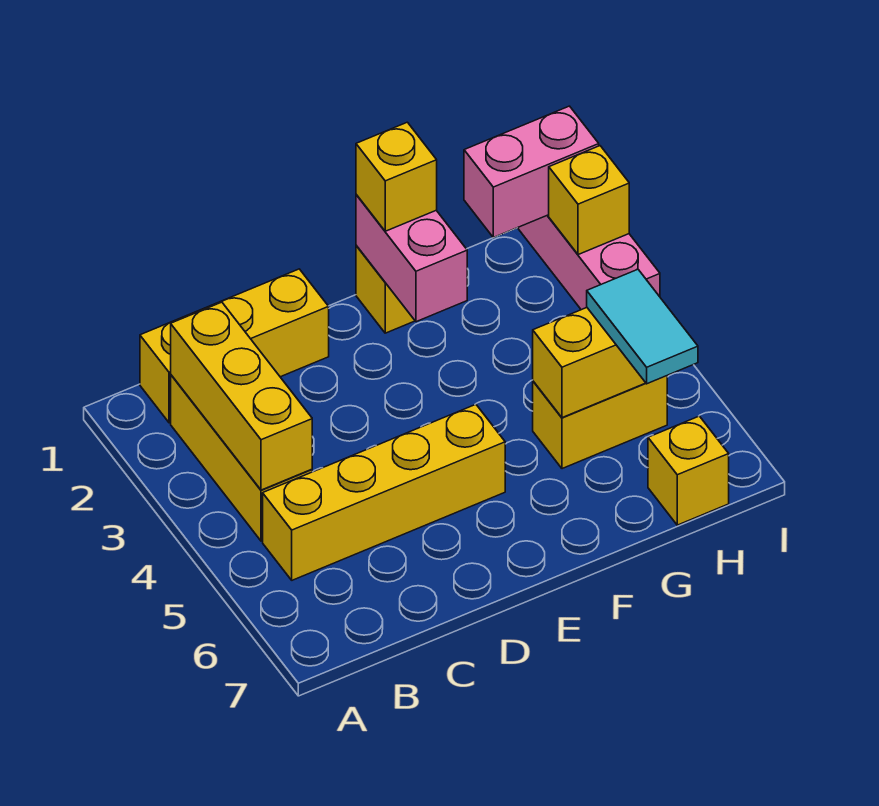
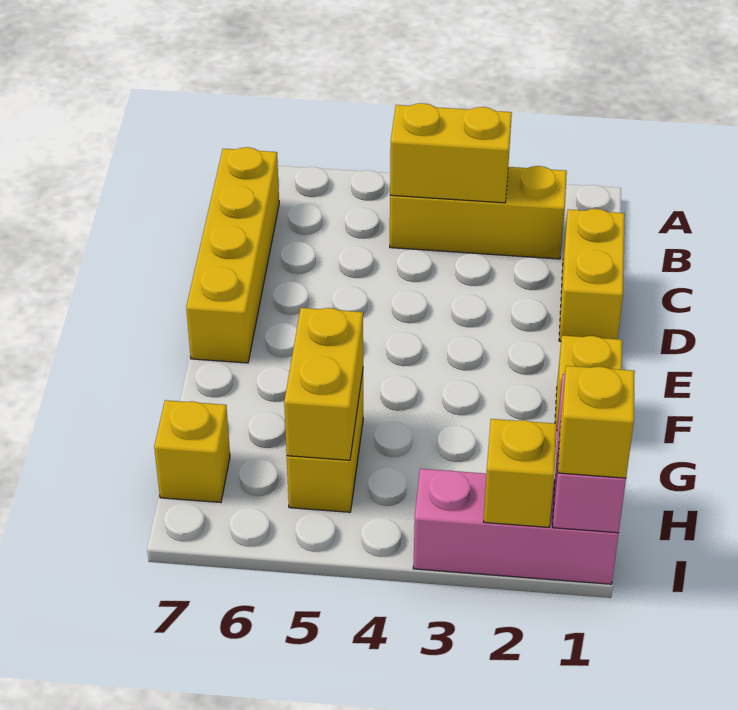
yellow brick B1:D1 level 1 -> yellow brick C1:D1 level 1
yellow brick B2:B4 level 2 -> yellow brick B3:B4 level 2
yellow brick B5:E5 level 1 -> yellow brick B7:E7 level 1
pink brick F1:F2 level 2 -> none
yellow brick F1 level 3 -> yellow brick I1 level 3
cyan tile H5:H6 level 3 -> none

